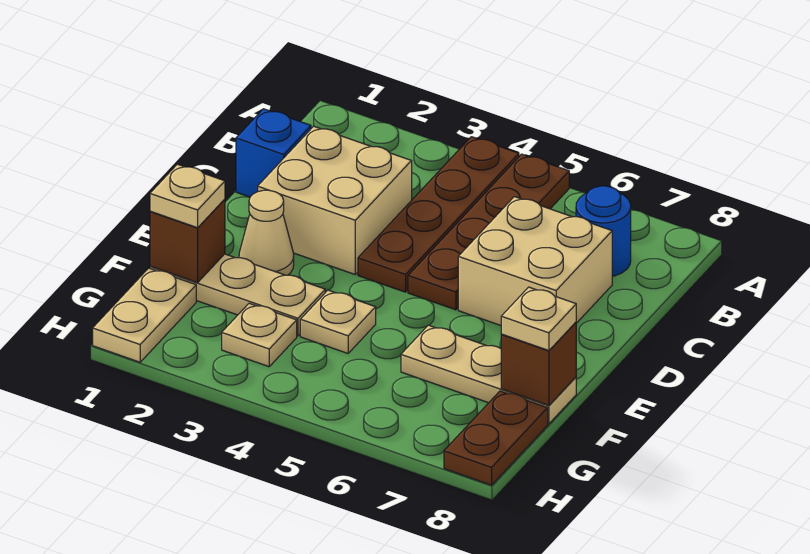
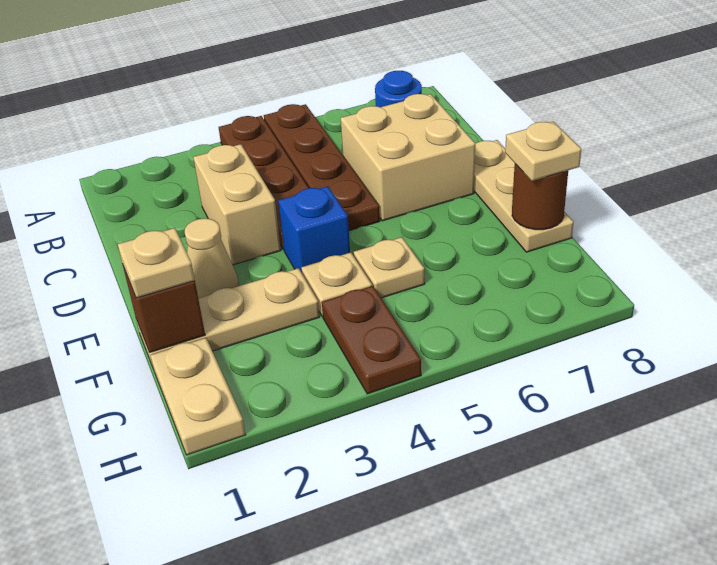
blue brick C1 level 1 -> blue brick E4 level 1
tan brick C2:D3 level 1 -> tan brick C3:D3 level 1
tan plate F6:F8 level 1 -> tan plate D8:F8 level 1
brown brick F8 level 2 -> brown round brick F8 level 2
tan plate G3 level 1 -> tan plate F5 level 1
brown plate G8:H8 level 1 -> brown plate G4:H4 level 1

